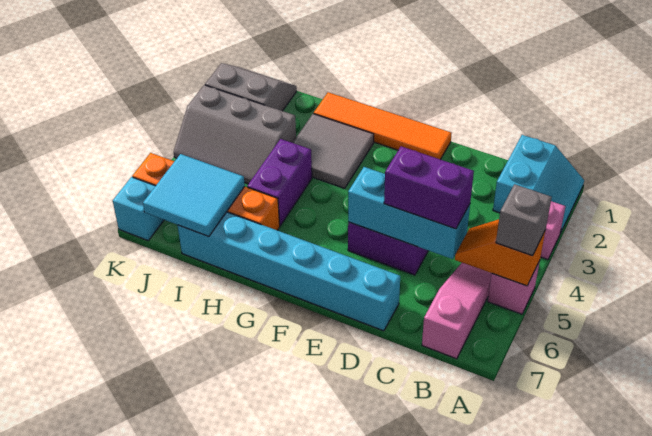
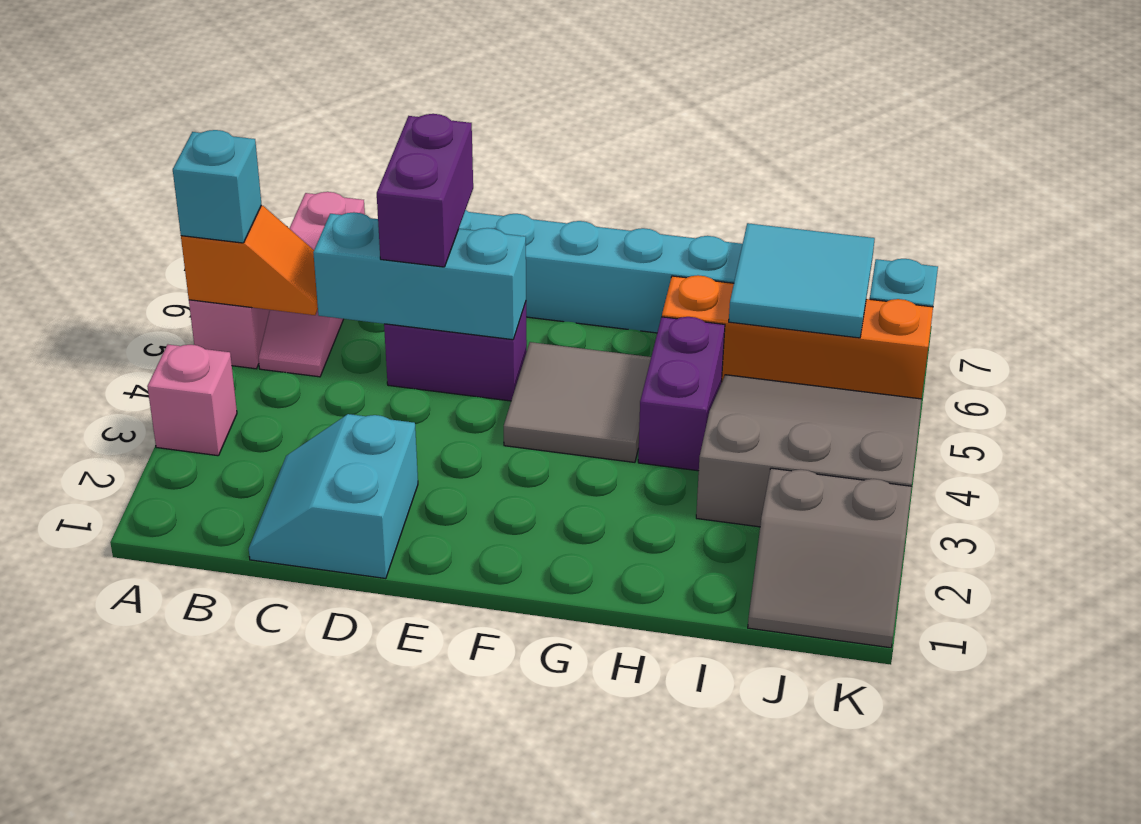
cyan slope A1:B2 level 1 top B -> cyan slope C1:D2 level 1 top D
grey brick A5 level 3 -> cyan brick A5 level 3
purple brick C5:D5 level 3 -> purple brick D5:D6 level 3
orange tile E1:H1 level 1 -> none
grey tile G2:H3 level 1 -> grey tile F4:G5 level 1
grey slope I3:K4 level 1 top 3 -> grey slope I3:K5 level 1 top 3

